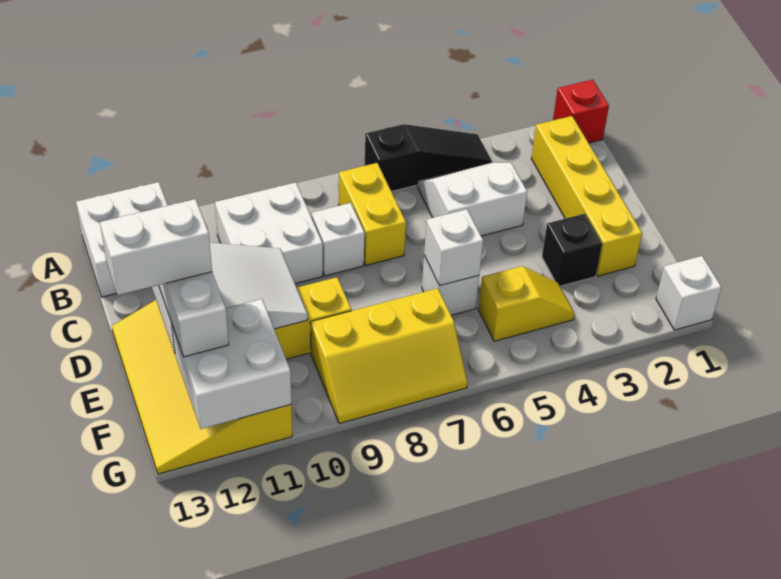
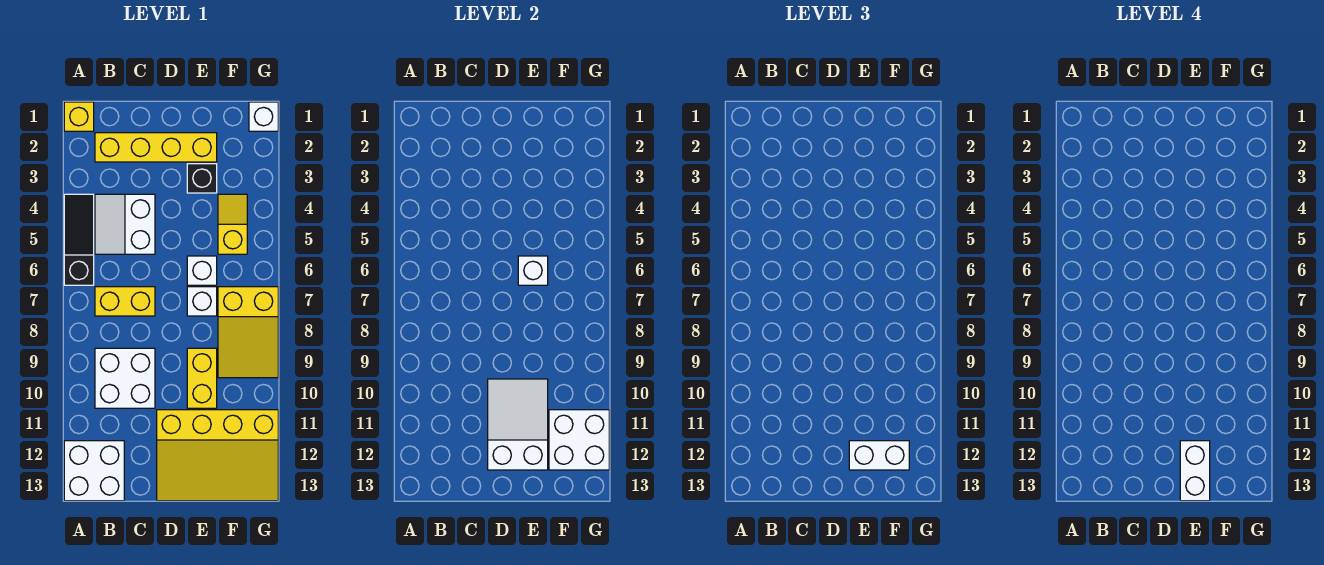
red brick A1 level 1 -> yellow brick A1 level 1
white brick C8 level 1 -> white brick E7 level 1
yellow slope F7:G9 level 1 top F -> yellow slope F7:G9 level 1 top 7

